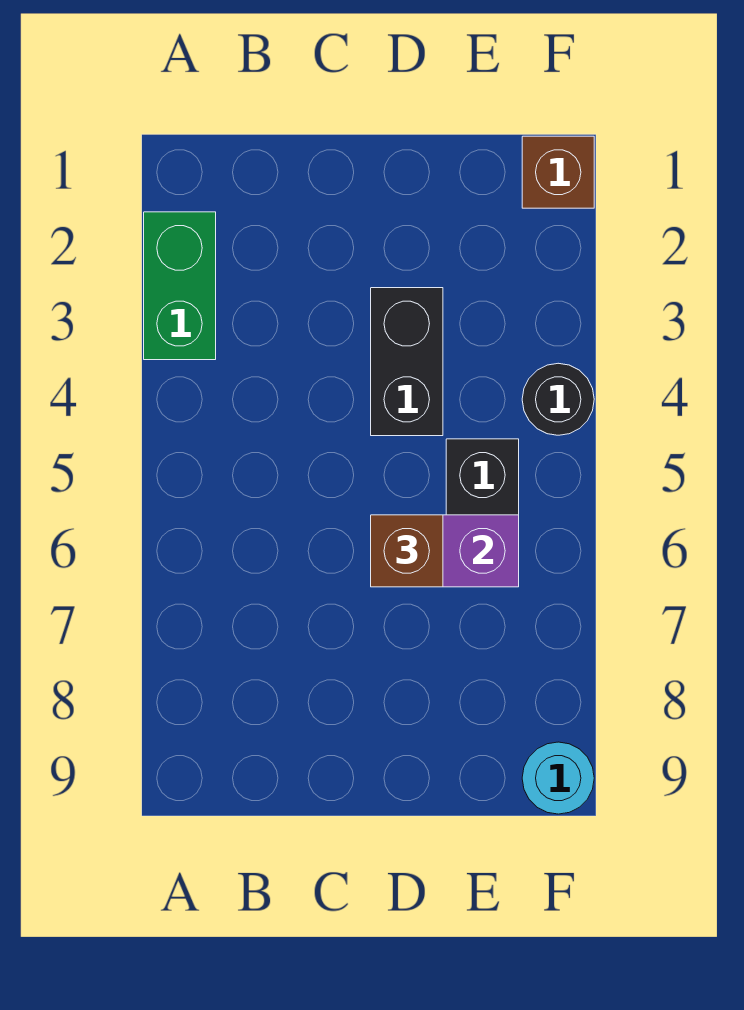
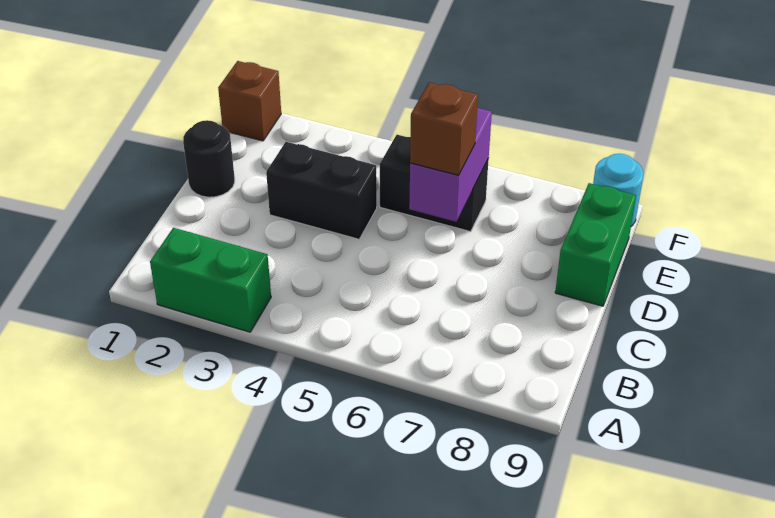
none -> green brick D9:E9 level 1
black round brick F4 level 1 -> black round brick D1 level 1

